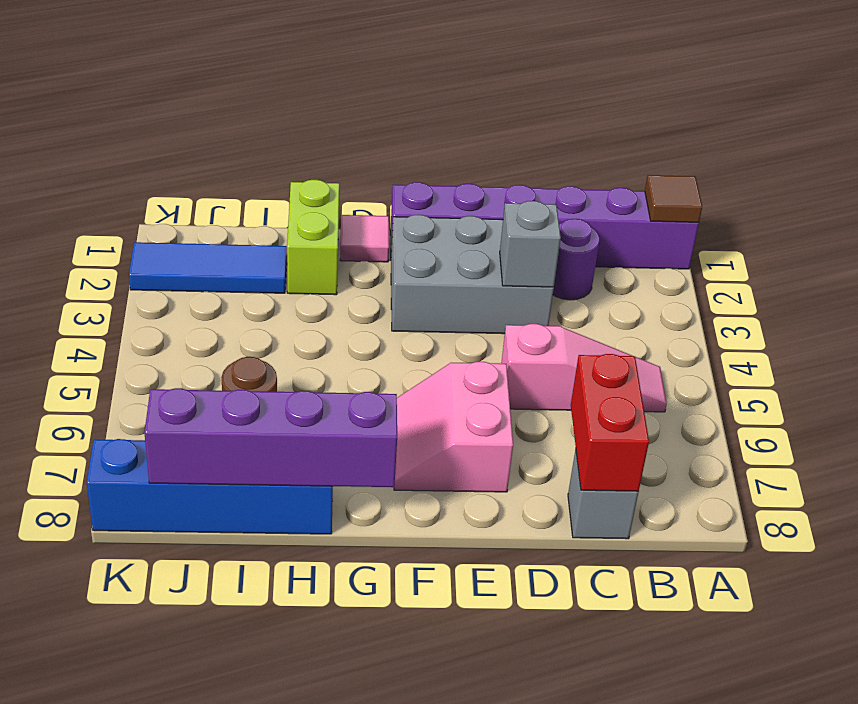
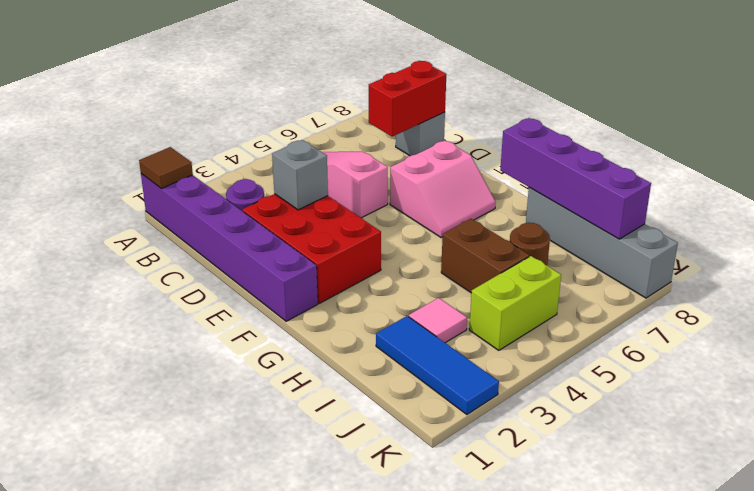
grey brick D2:F3 level 1 -> red brick D2:F3 level 1
pink tile G1 level 1 -> pink tile I3 level 1
lime brick H1:H2 level 1 -> lime brick J4:J5 level 1
none -> brown brick H5:I5 level 1
blue brick H8:K8 level 1 -> grey brick H8:K8 level 1

